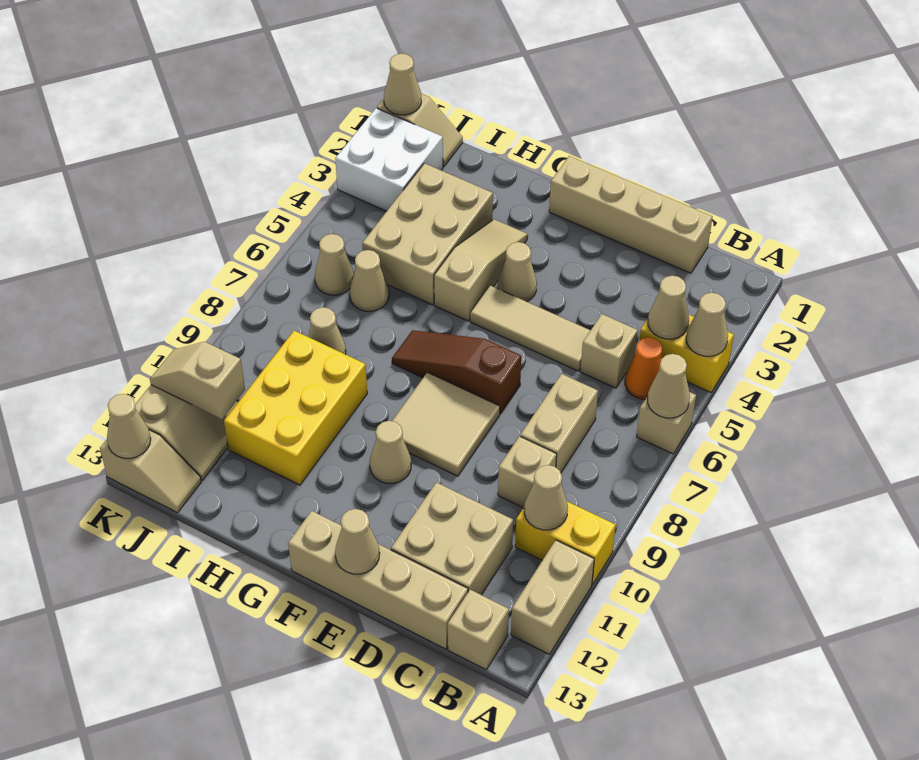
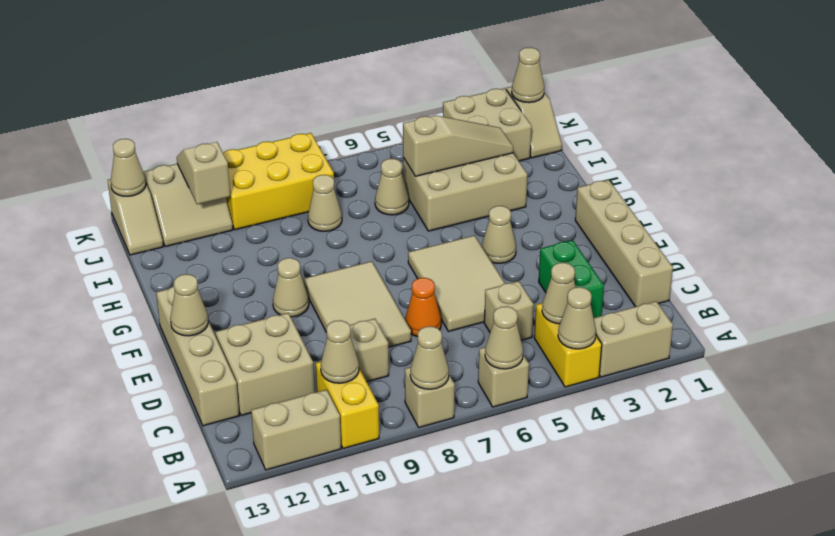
orange cone B5 level 1 -> orange cone D7 level 1
tan brick B13 level 1 -> tan brick A8 level 1
none -> green brick C3:D3 level 1
tan brick C7:C8 level 1 -> tan brick A2:A3 level 1
tan tile D5:F5 level 1 -> tan tile D5:F6 level 1
brown slope E7:G7 level 1 top E -> none
tan tile E8:F9 level 1 -> tan tile D8:F9 level 1
tan slope G3:G5 level 1 top 5 -> tan slope I3:I5 level 2 top 5
yellow brick H9:I11 level 1 -> yellow brick J8:K10 level 1
white brick J2:K3 level 1 -> tan brick J2:K3 level 1
tan cone J6 level 1 -> tan cone A8 level 2

